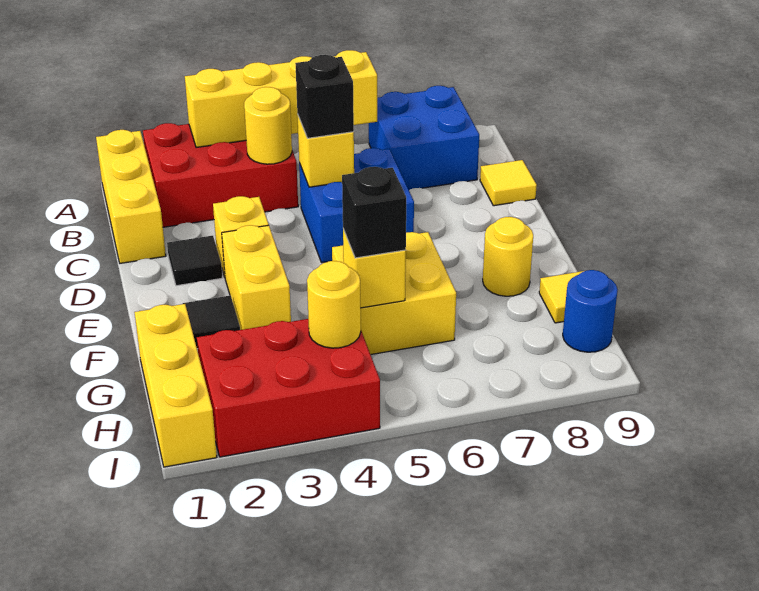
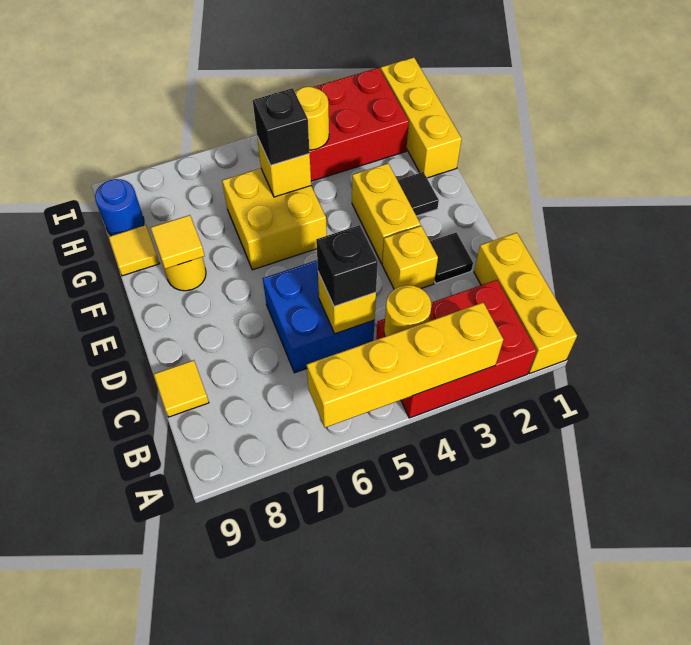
blue brick A7:B8 level 1 -> none
none -> yellow tile F8 level 2

